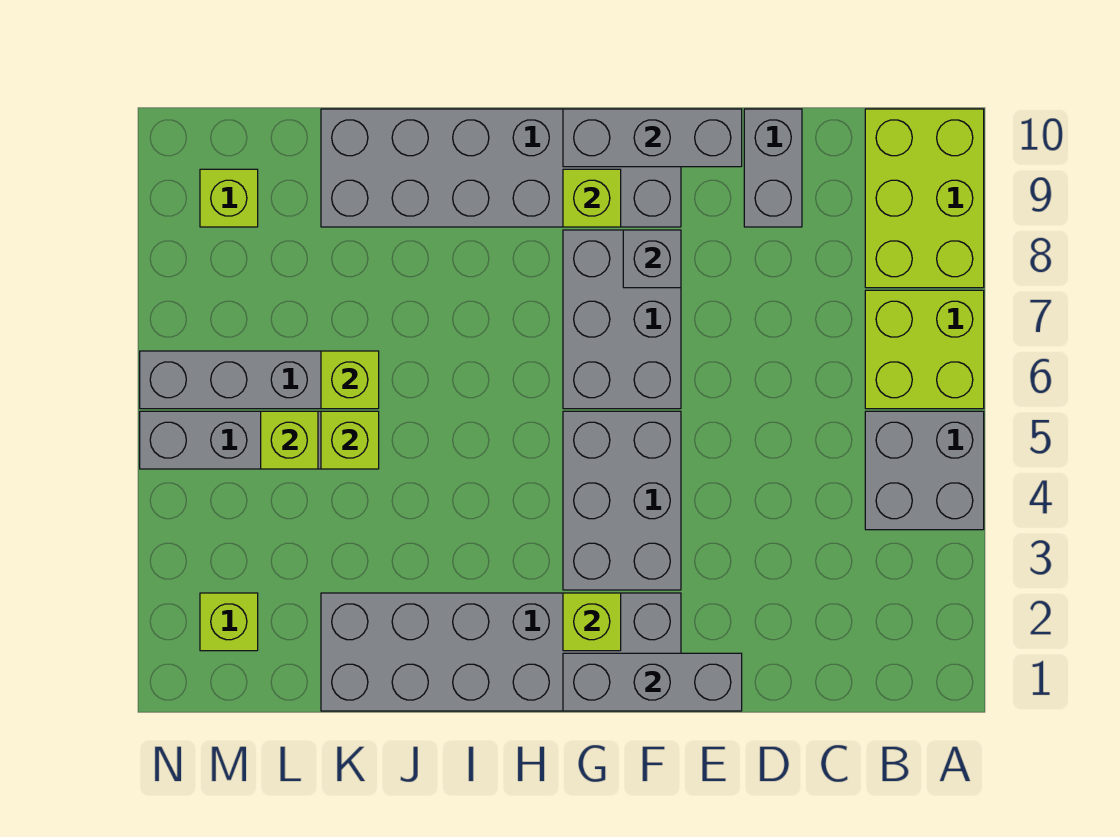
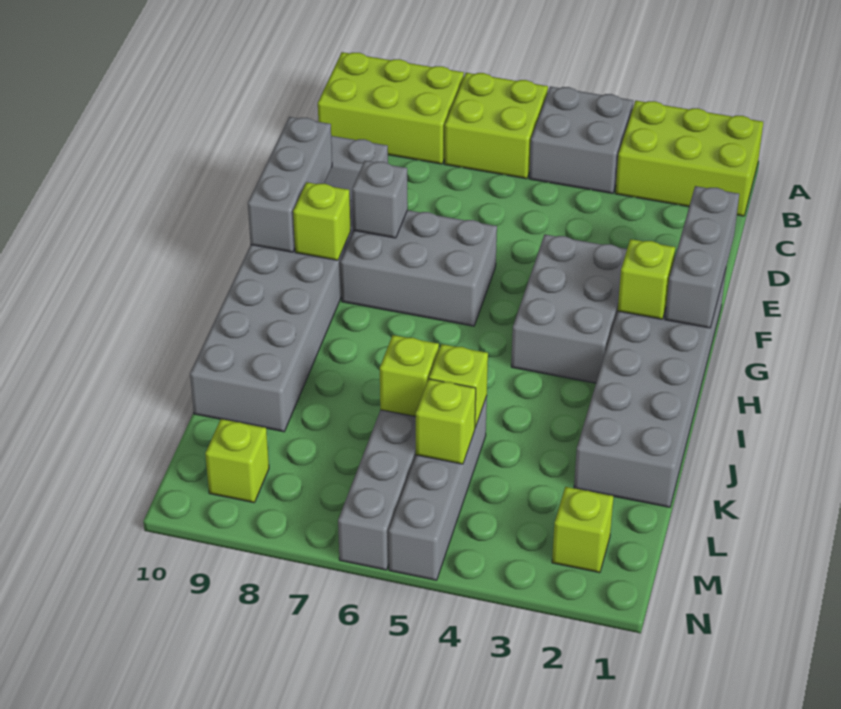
none -> lime brick A1:B3 level 1
grey brick F3:G5 level 1 -> grey brick F3:H4 level 1

